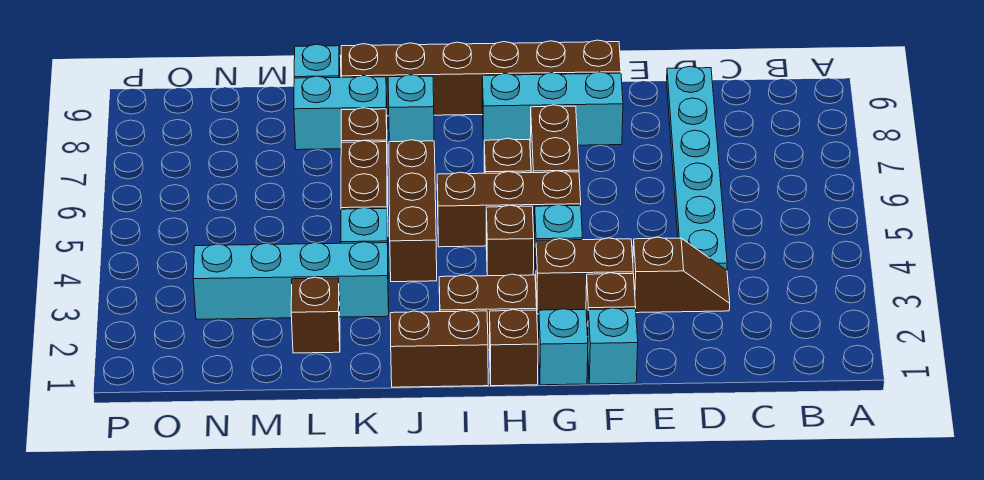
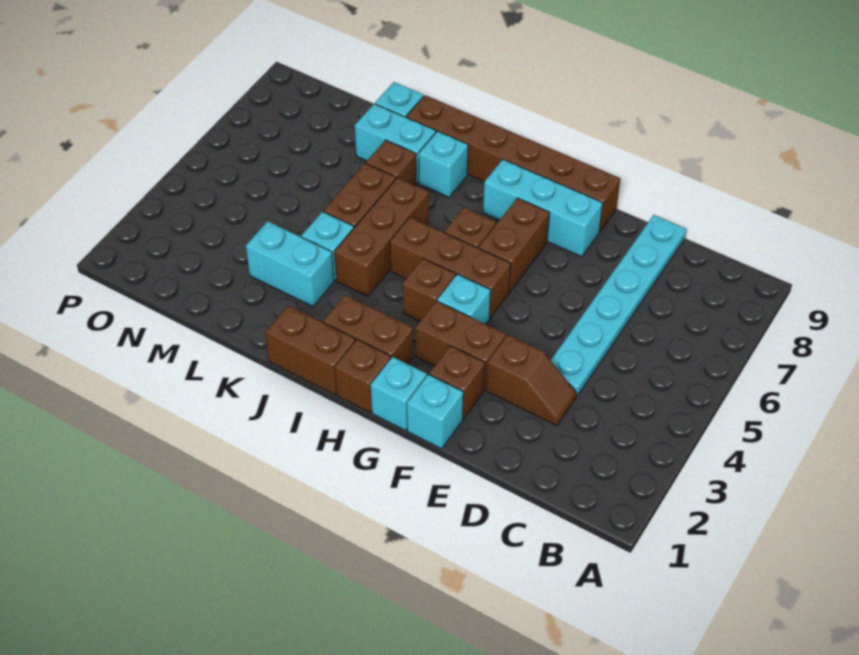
cyan brick K3:N3 level 1 -> cyan brick K3:L3 level 1
brown brick L2 level 1 -> none

